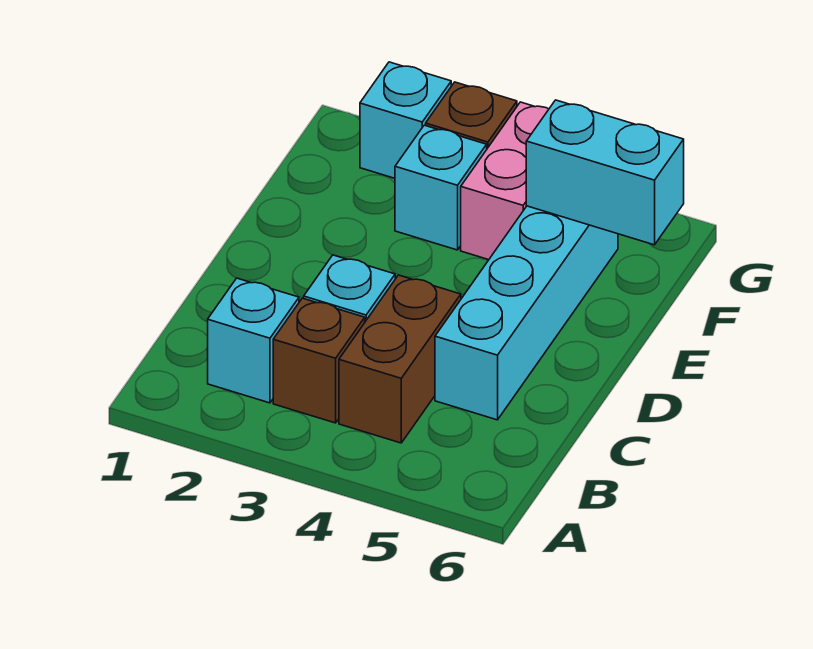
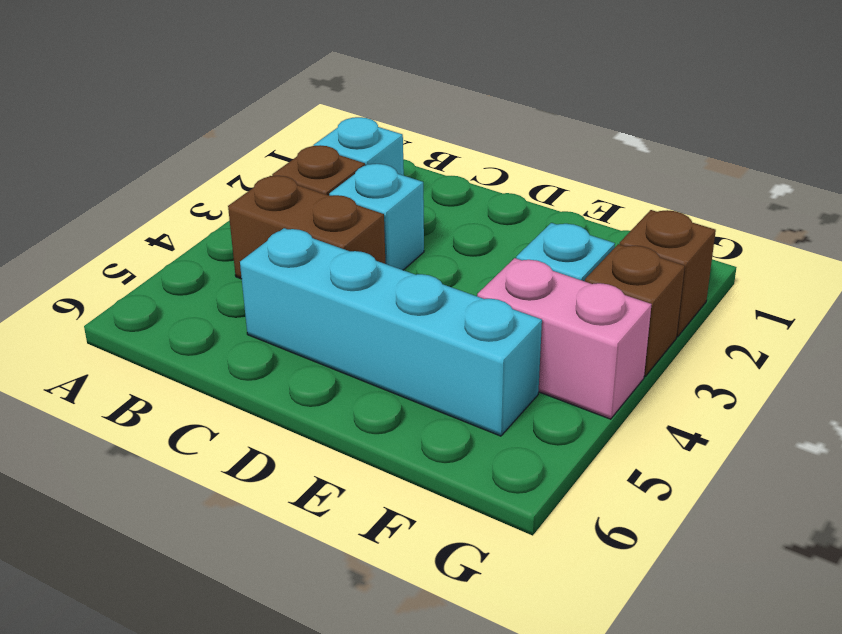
cyan brick F5:F6 level 2 -> none
cyan brick G2 level 1 -> brown brick G2 level 1

